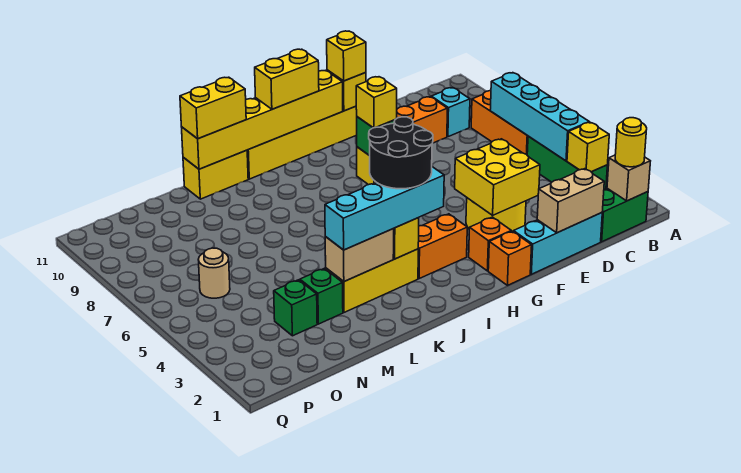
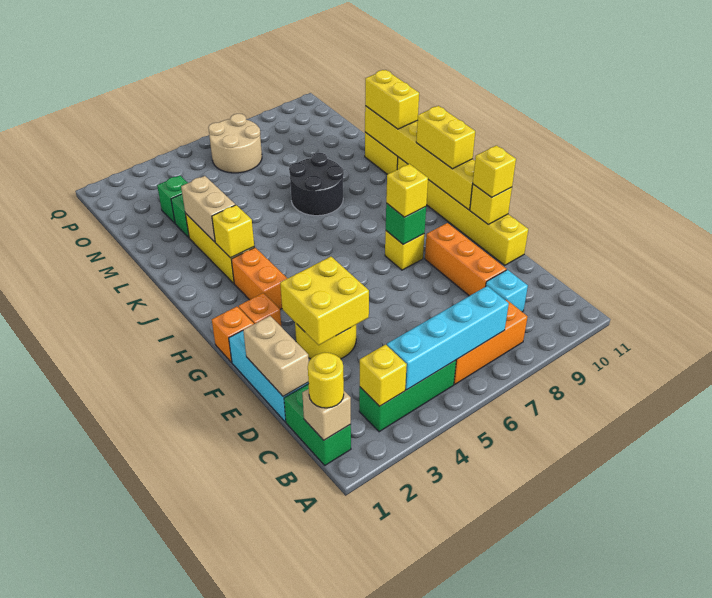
cyan brick I3:L3 level 3 -> none
black round brick I3:J4 level 4 -> black round brick K7:L8 level 1
tan round brick O6 level 1 -> tan round brick O6:P7 level 1

